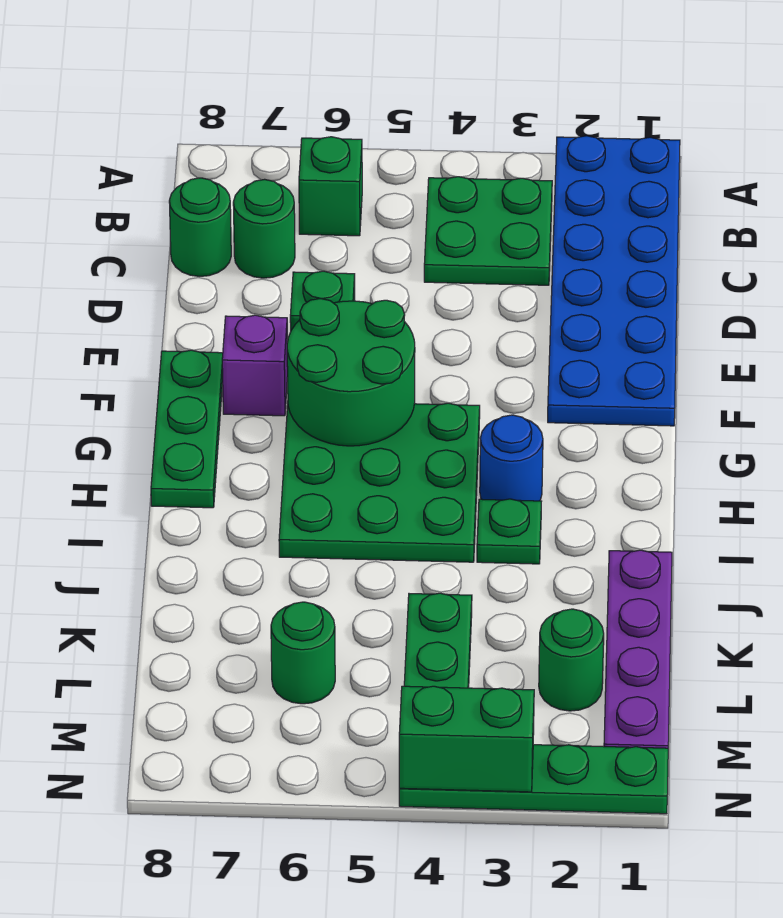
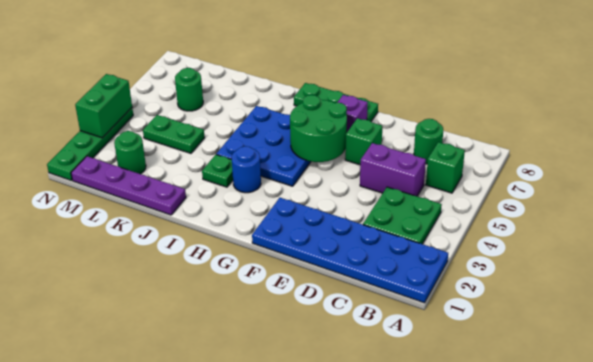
none -> purple brick C5:D5 level 1
green round brick C8 level 1 -> none
green plate G4:I6 level 1 -> blue plate G4:I6 level 1

